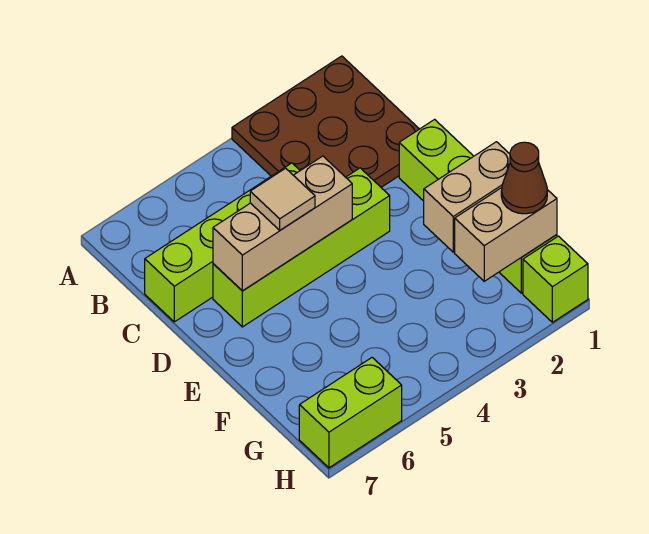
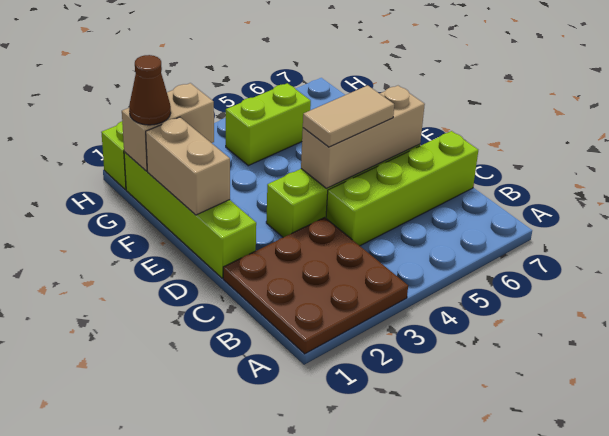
tan tile D5 level 3 -> tan tile D4:D5 level 3
tan brick F1:F2 level 2 -> tan brick E1:F1 level 2
lime brick H6:H7 level 1 -> lime brick G4:G5 level 1

